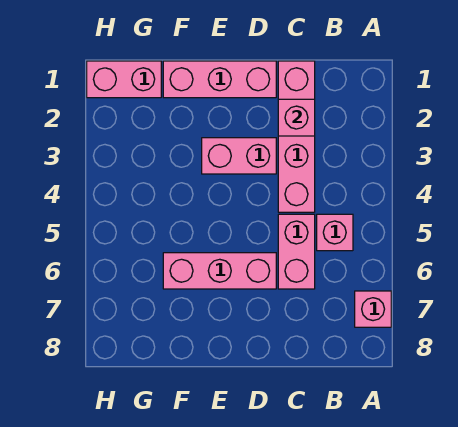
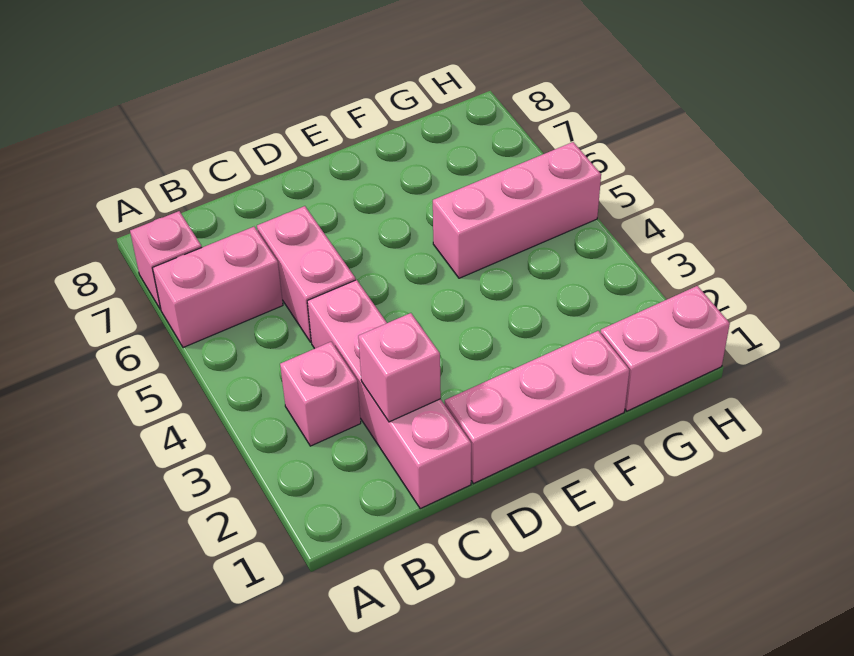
pink brick B5 level 1 -> pink brick B3 level 1
pink brick D3:E3 level 1 -> pink brick A6:B6 level 1
pink brick D6:F6 level 1 -> pink brick F5:H5 level 1

